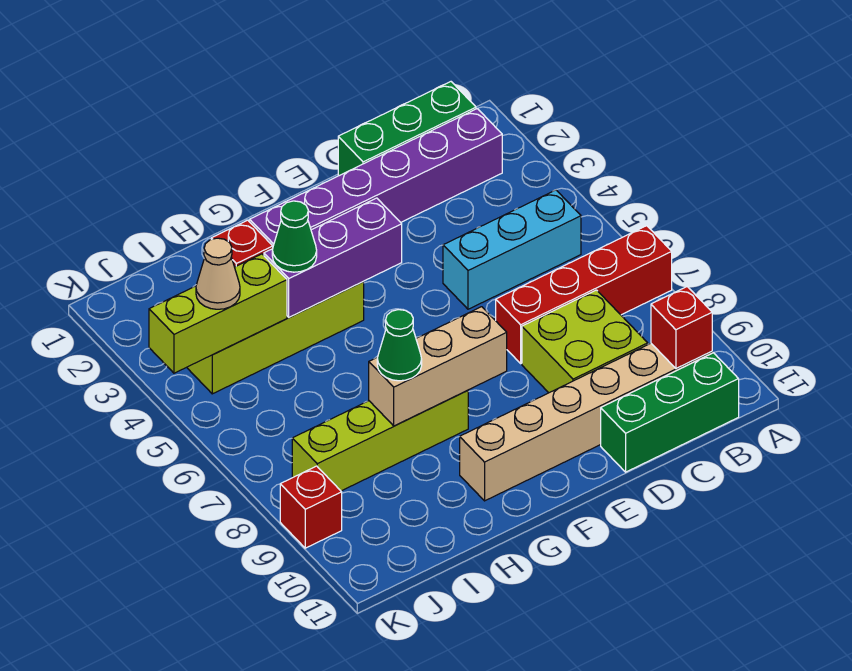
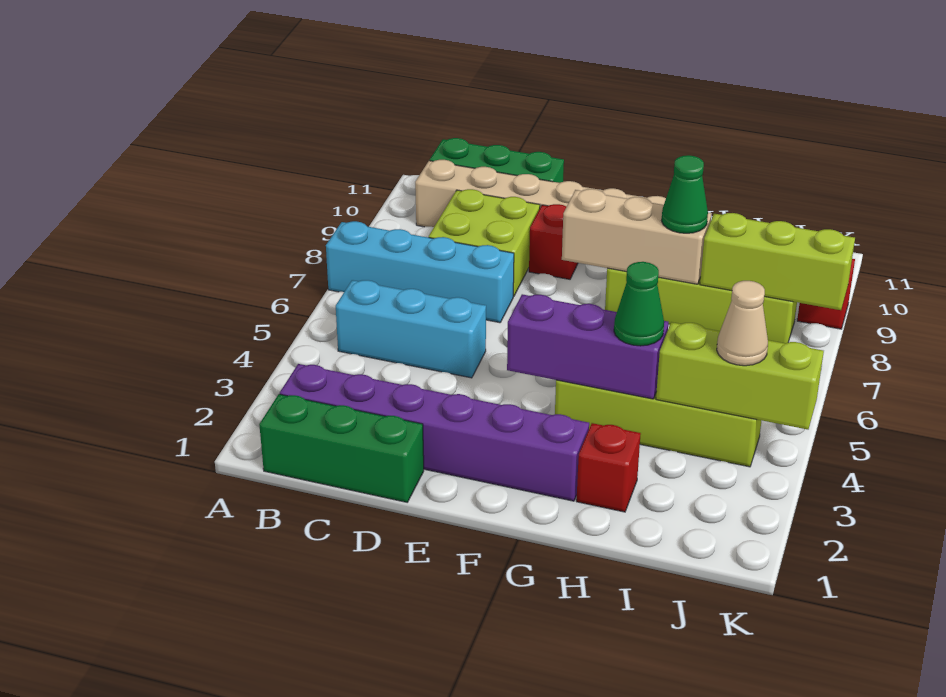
red brick A7:D7 level 1 -> cyan brick A7:D7 level 1
red brick B10 level 2 -> red brick E9 level 1
none -> lime brick I8:K8 level 2

